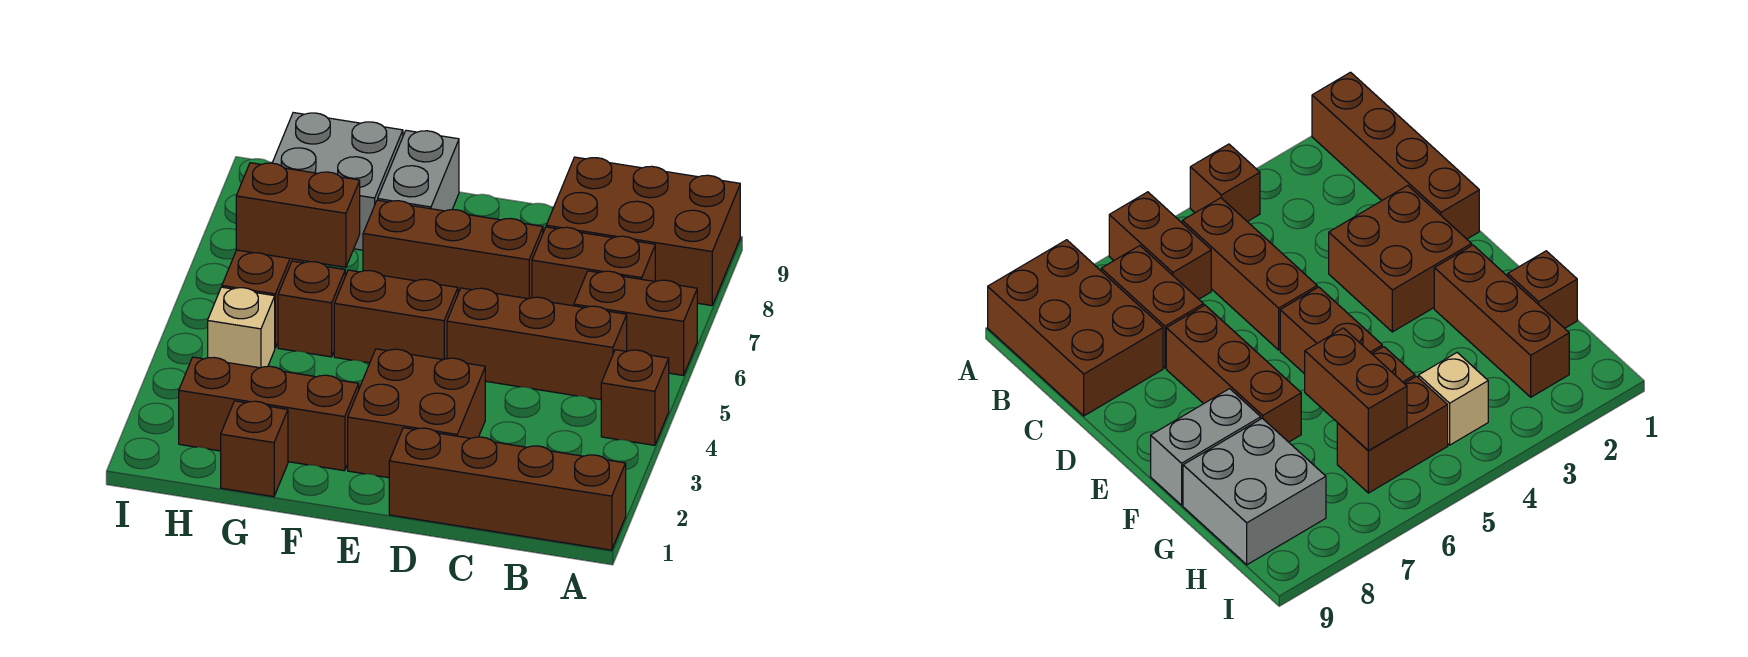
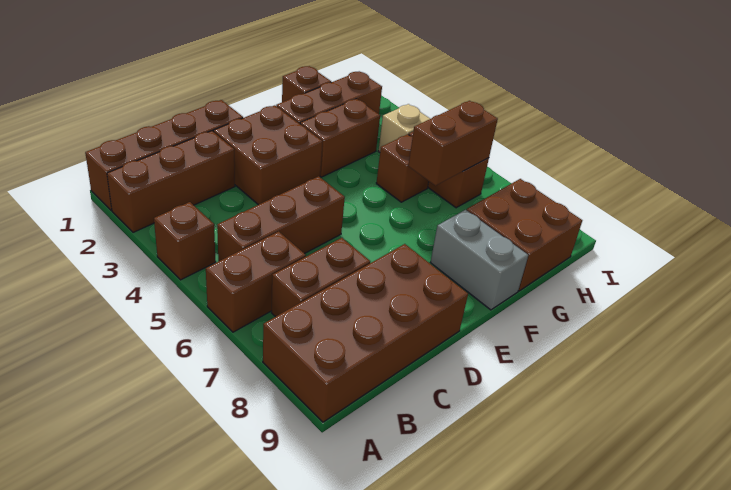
brown brick A8:C9 level 1 -> brown brick A8:D9 level 1
brown brick D7:F7 level 1 -> brown brick A2:C2 level 1
brown brick E5:F5 level 1 -> brown brick F3:G3 level 1
grey brick G8:H9 level 1 -> brown brick G8:H9 level 1

